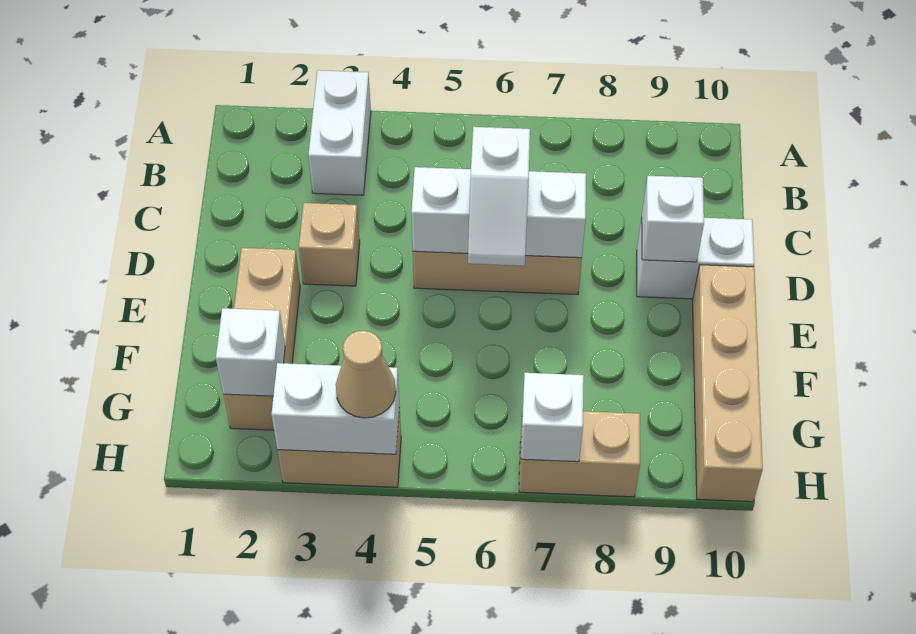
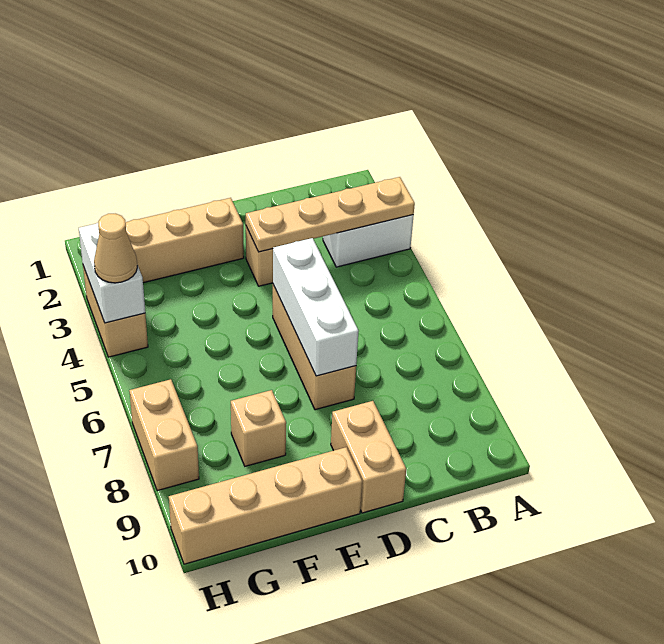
none -> tan plate A3:D3 level 2
white slope D6:E6 level 3 top D -> none
white brick D9:D10 level 1 -> tan brick D9:D10 level 1
white brick D9 level 2 -> none
none -> tan brick F8 level 1
white brick G2 level 2 -> none
white brick H7 level 2 -> none

